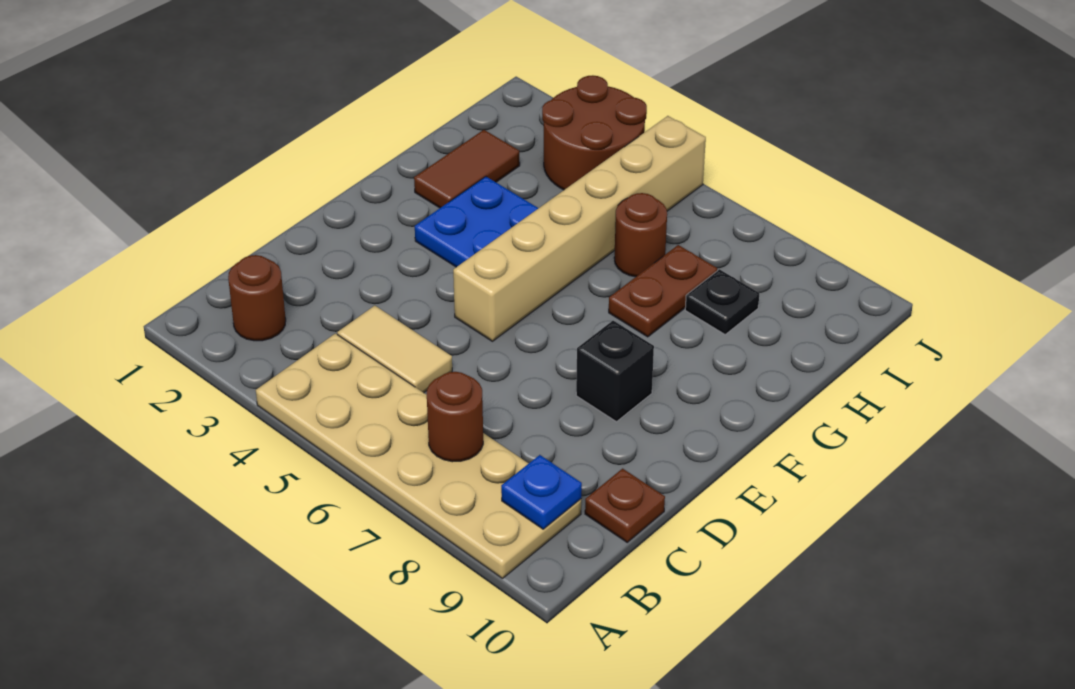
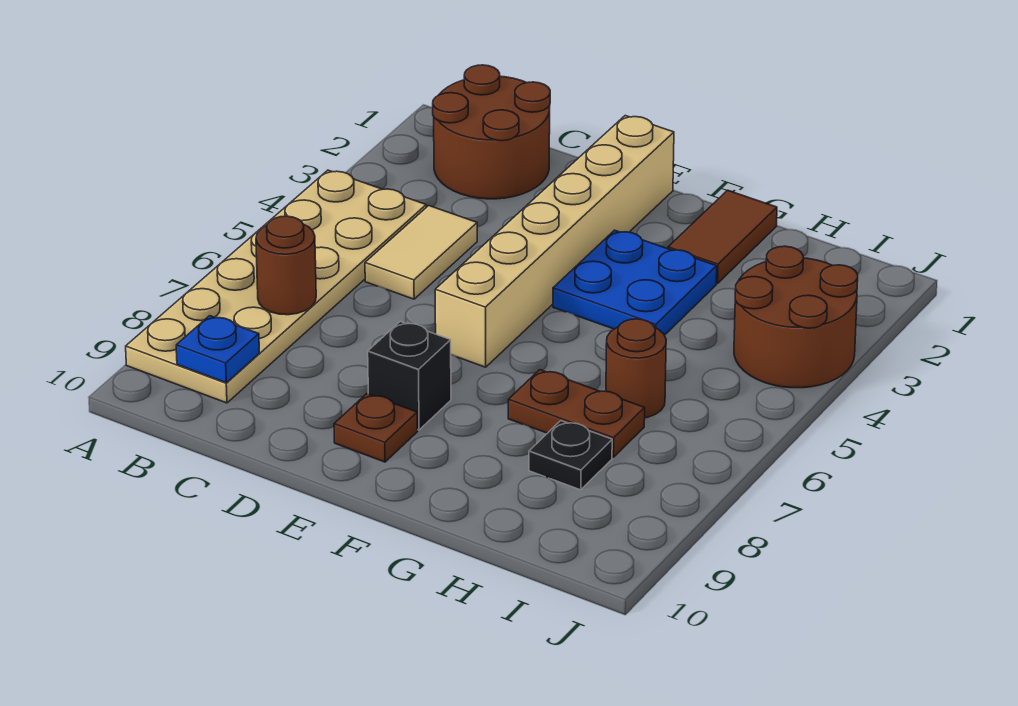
brown round brick B2 level 1 -> brown round brick B1:C2 level 1
brown plate C10 level 1 -> brown plate E9 level 1
tan brick E5:J5 level 1 -> tan brick E1:E6 level 1
brown tile G2:H2 level 1 -> brown tile G1:G2 level 1

